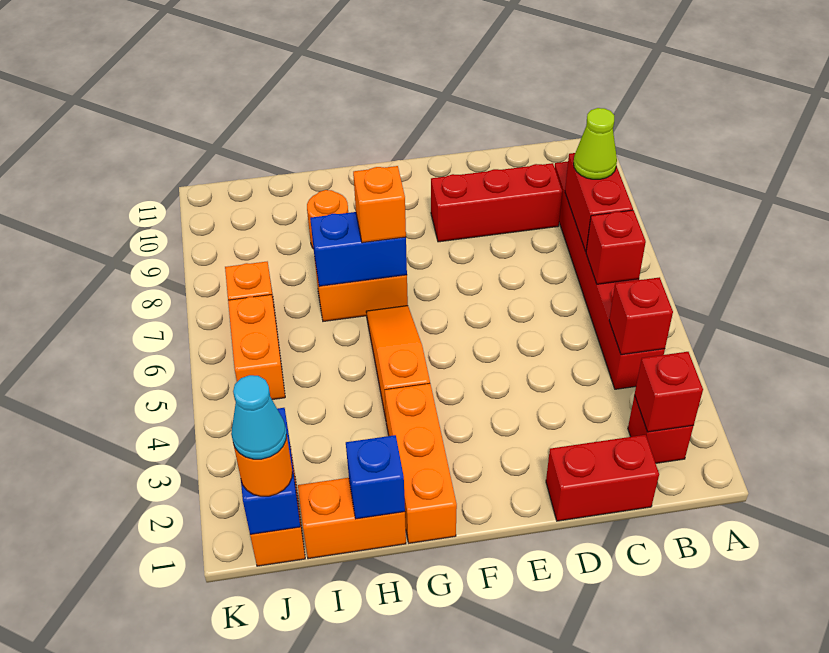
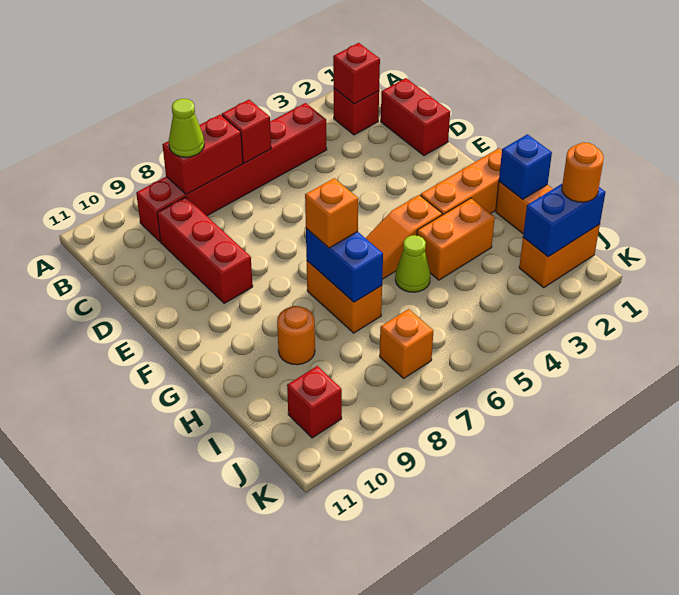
red brick B4 level 2 -> red brick J10 level 1
none -> lime cone H5 level 1
cyan cone J1 level 4 -> none
orange brick J5:J6 level 1 -> orange brick H3:H4 level 1

